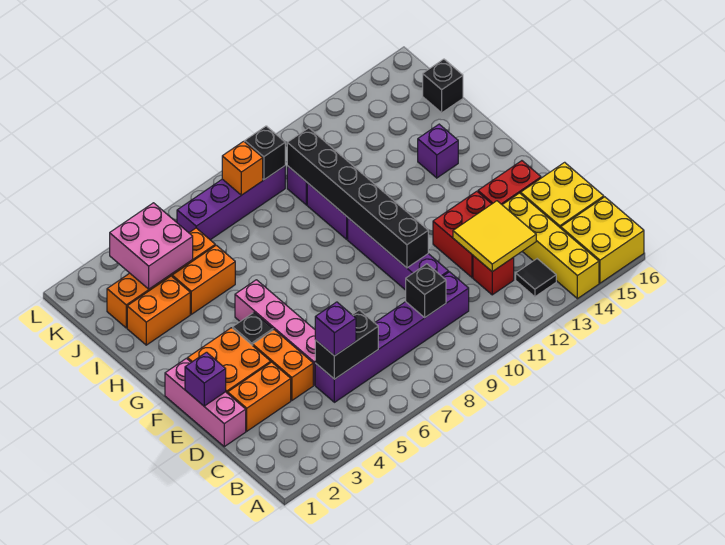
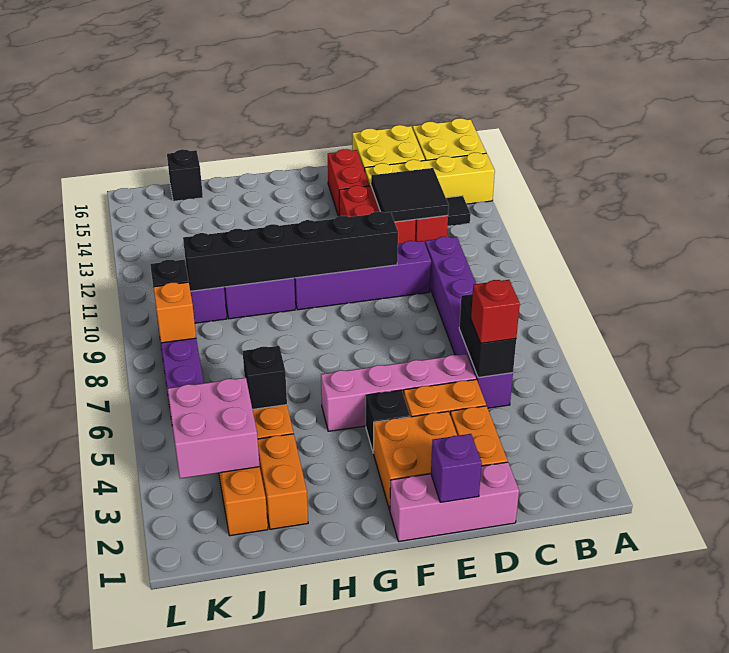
purple brick C5 level 3 -> red brick C5 level 3
black brick C9 level 2 -> black brick I5 level 2
yellow tile C12:D13 level 2 -> black tile C12:D13 level 2
purple brick H14 level 1 -> none

